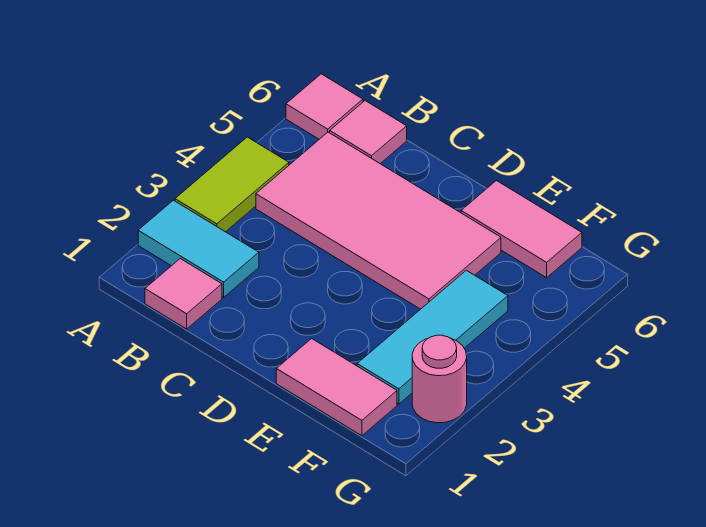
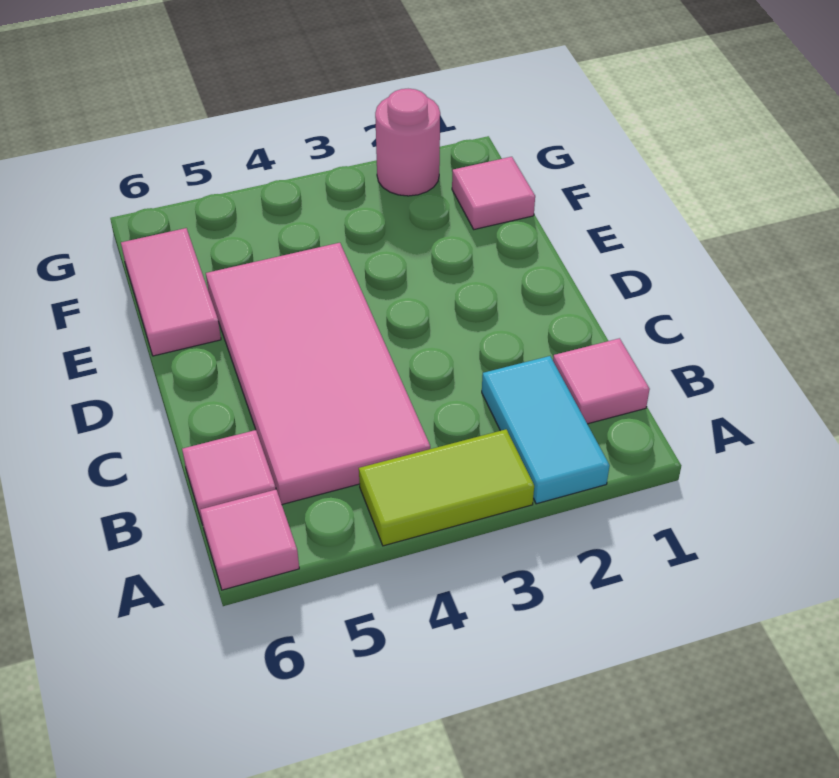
pink tile E1:F1 level 1 -> pink tile F1 level 1
cyan tile F2:F4 level 1 -> none

